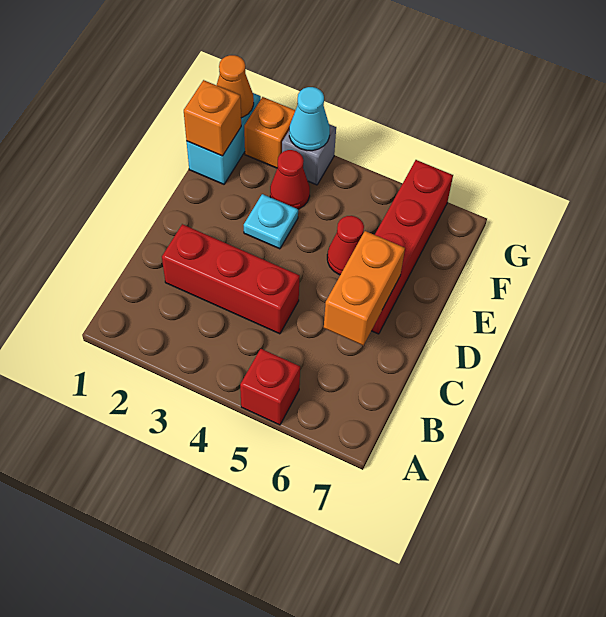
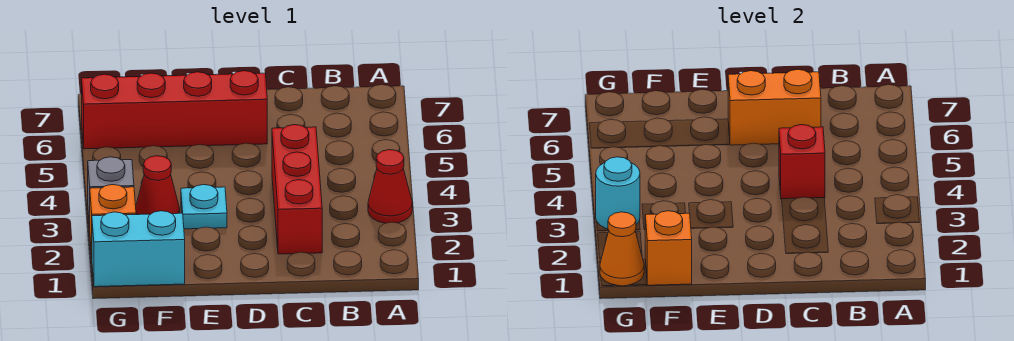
red brick A5 level 1 -> red brick C4 level 2
red cone E5 level 1 -> red cone A3 level 1
cyan cone G3 level 2 -> cyan round brick G3 level 2

